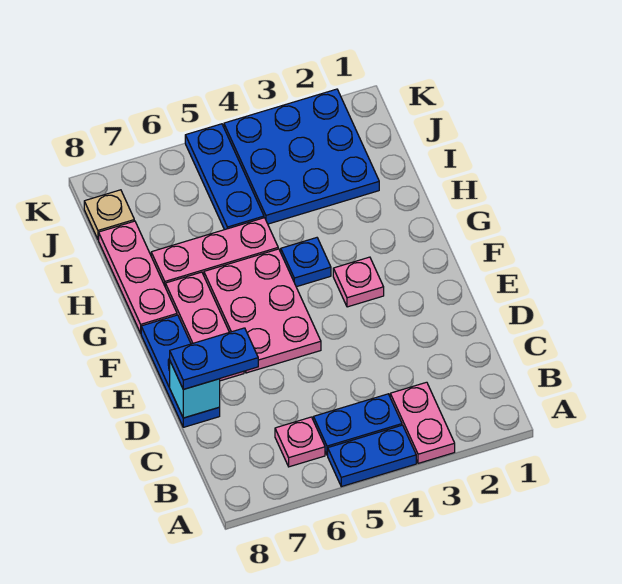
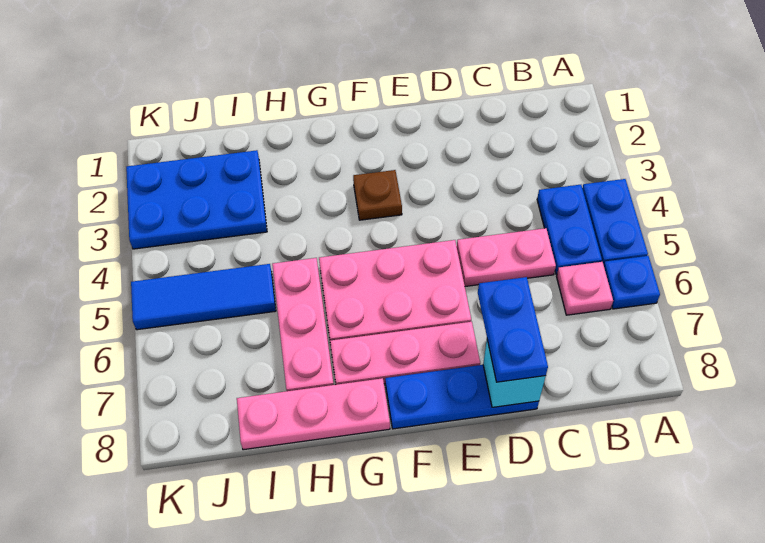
pink plate A3:B3 level 1 -> pink plate C5:D5 level 1
pink plate F3 level 1 -> brown plate F3 level 1
blue plate G4 level 1 -> blue plate A6 level 1
blue plate I2:K4 level 1 -> blue plate I2:K3 level 1
blue plate I5:K5 level 1 -> blue tile I5:K5 level 1
tan plate J8 level 1 -> none

